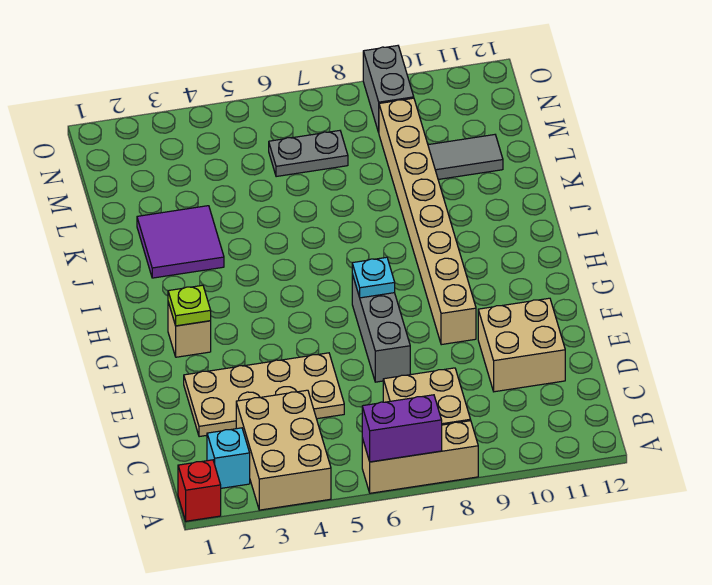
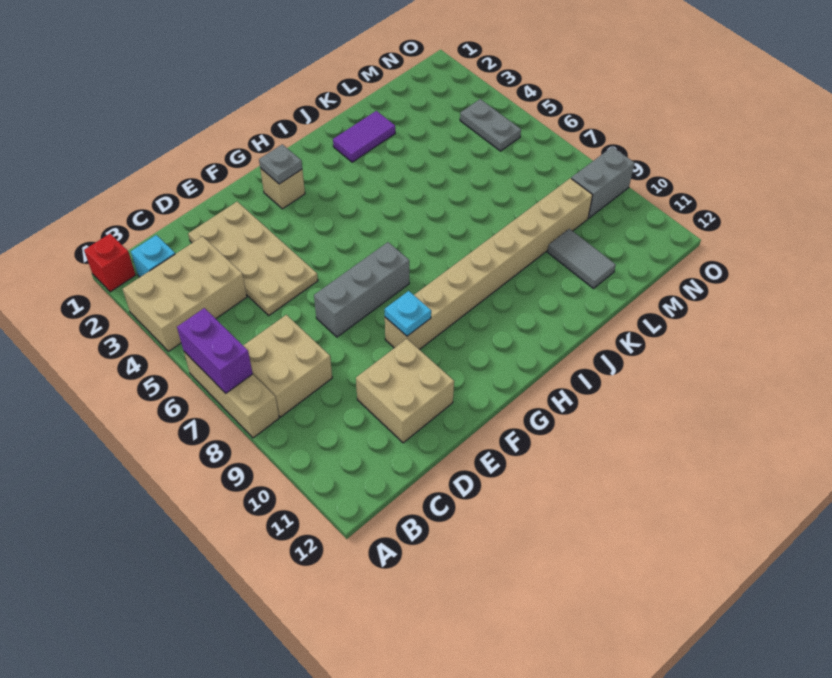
lime plate G2 level 2 -> grey plate G2 level 2
cyan plate G7 level 2 -> cyan plate F9 level 2
purple tile J2:K3 level 1 -> purple tile J2:K2 level 1
grey plate M6:M7 level 1 -> grey plate N4:N5 level 1

